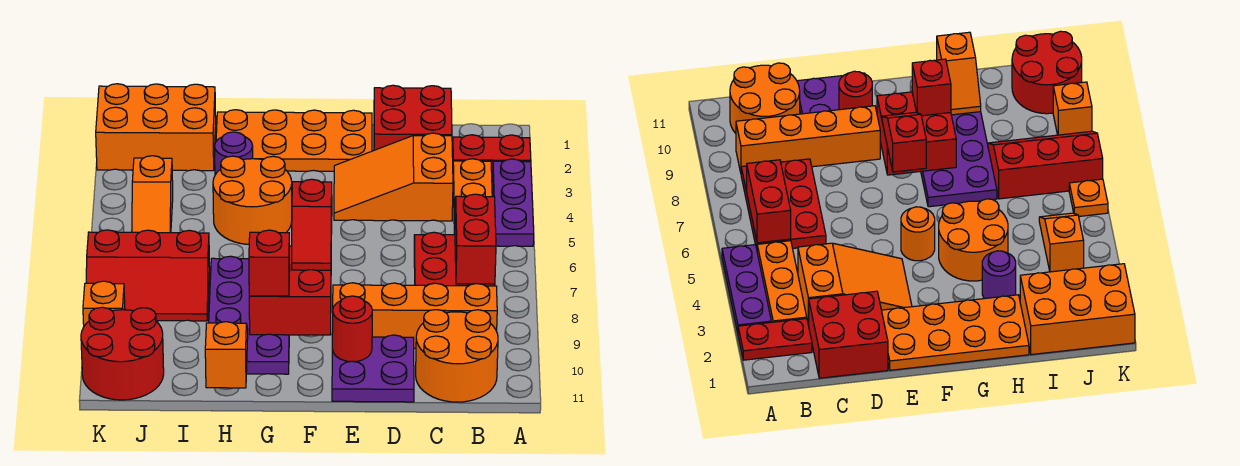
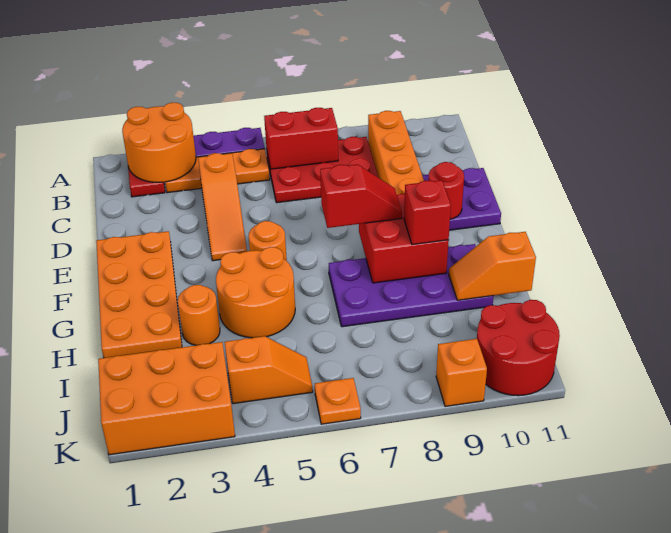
orange round brick B10:C11 level 1 -> orange round brick A2:B3 level 2
red brick C1:D2 level 1 -> none
orange slope C3:E4 level 1 top C -> orange slope C4:E4 level 1 top C
purple round brick H3 level 1 -> orange round brick H3 level 1
orange brick I1:K2 level 1 -> orange brick J1:K3 level 1
red slope I7:K8 level 1 top 7 -> none

